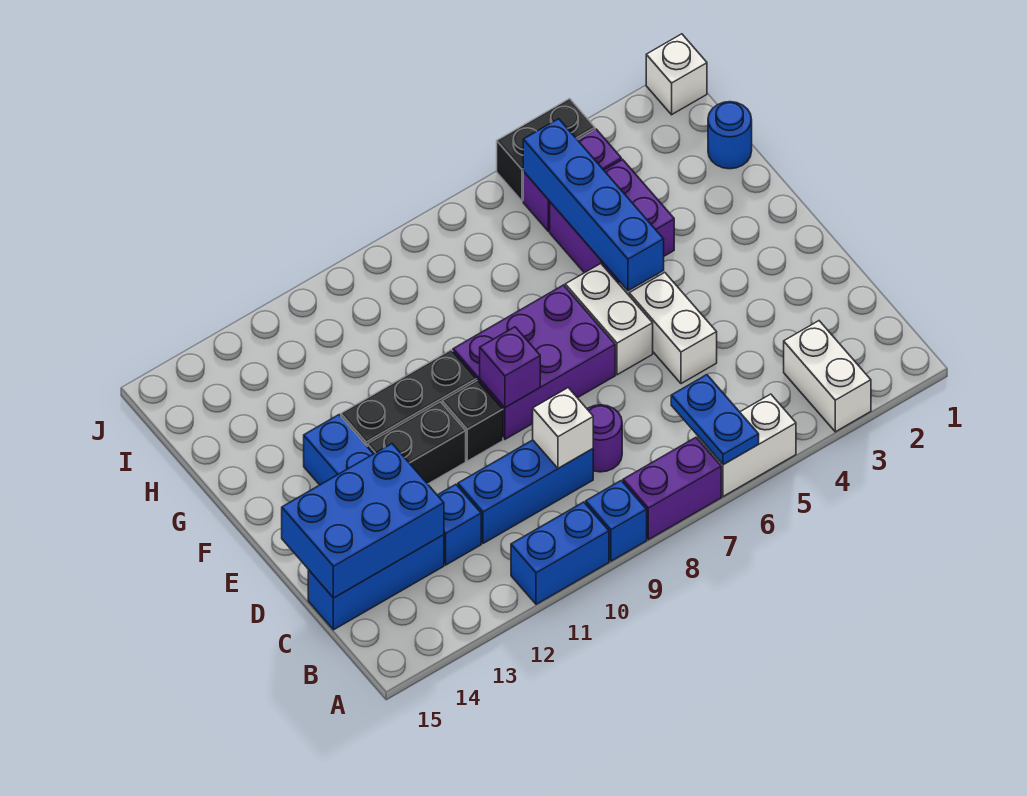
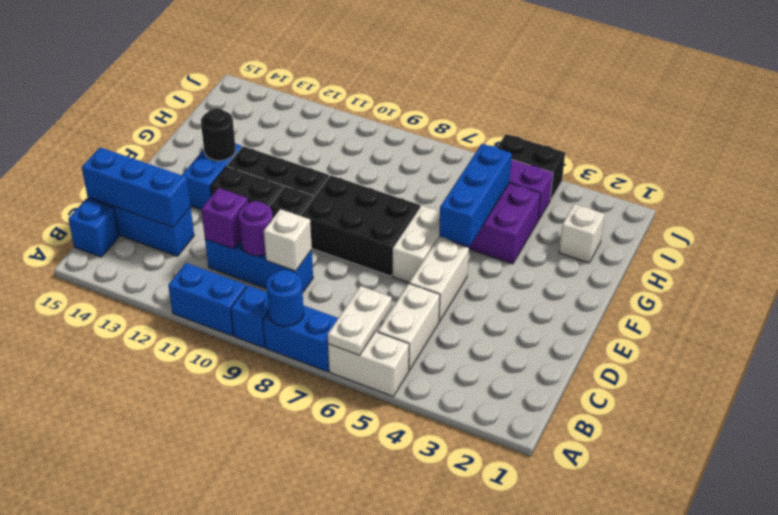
white brick A3:B3 level 1 -> white brick B5:C5 level 1
blue plate A6:B6 level 2 -> white plate A6:B6 level 2
purple brick A7:A8 level 1 -> blue brick A7:A8 level 1
purple round brick C8 level 1 -> purple round brick C10 level 2
blue brick C12 level 1 -> blue brick B15 level 1
blue brick C13:D15 level 2 -> blue brick C13:C15 level 2
purple brick E7:F9 level 1 -> black brick E7:F9 level 1
purple brick E9 level 2 -> purple brick C11 level 2
blue brick F5:I5 level 2 -> blue brick F5:H5 level 2
none -> black round brick F13 level 2
blue round brick H1 level 1 -> blue round brick A8 level 2
white brick J1 level 1 -> white brick H2 level 1

